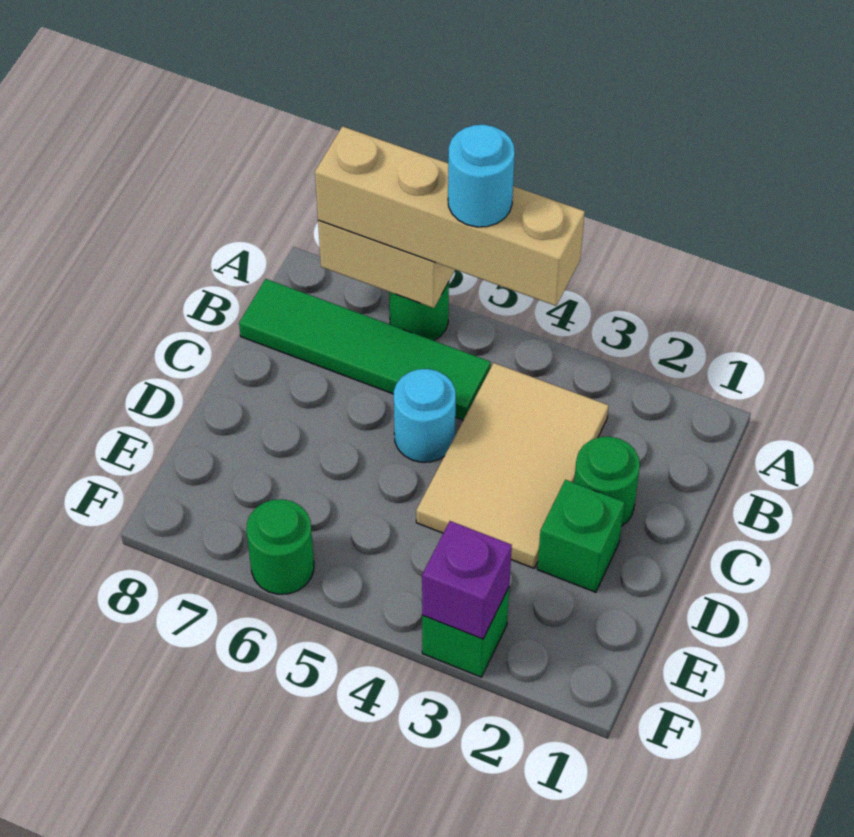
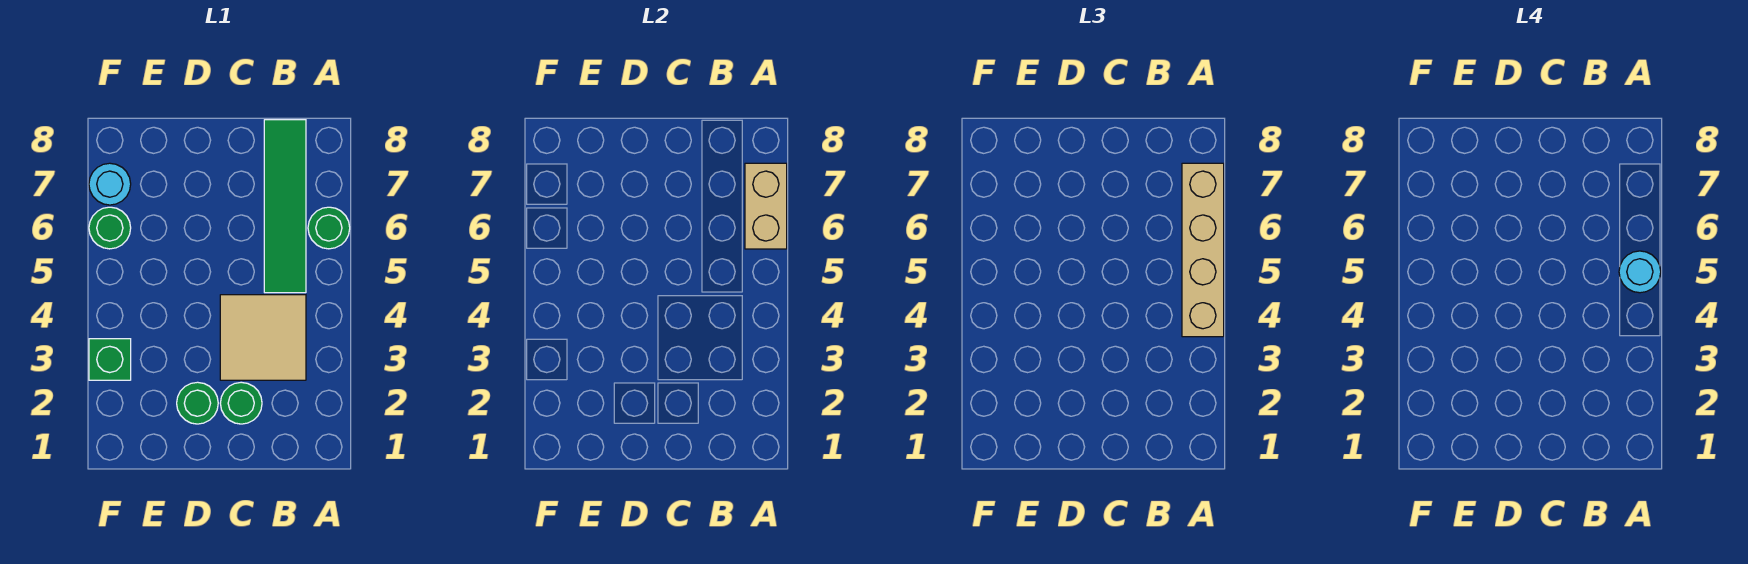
tan tile B3:D4 level 1 -> tan tile B3:C4 level 1
cyan round brick C5 level 1 -> cyan round brick F7 level 1
green brick D2 level 1 -> green round brick D2 level 1
purple brick F3 level 2 -> none

